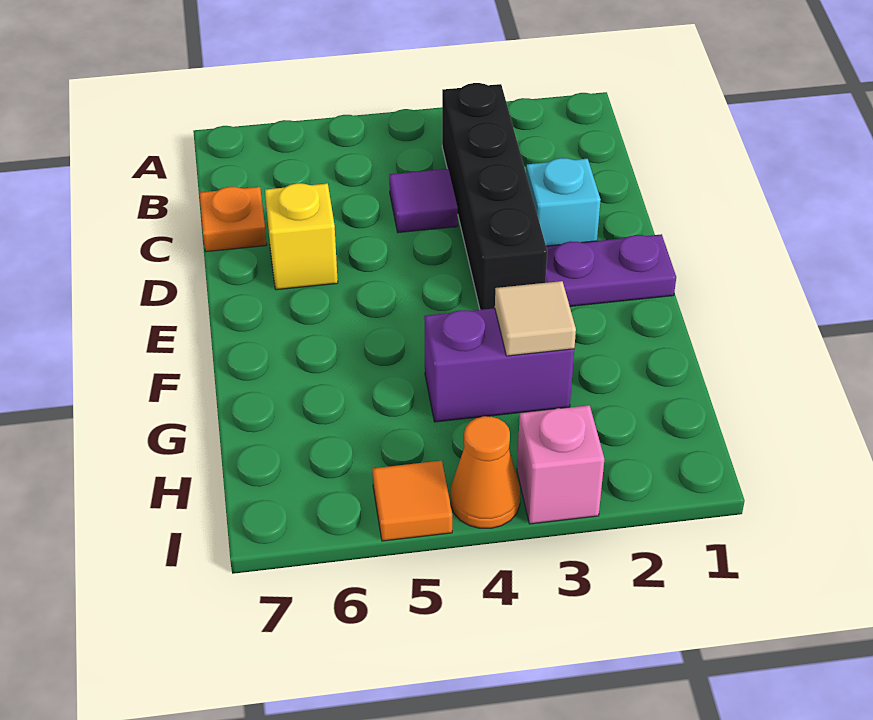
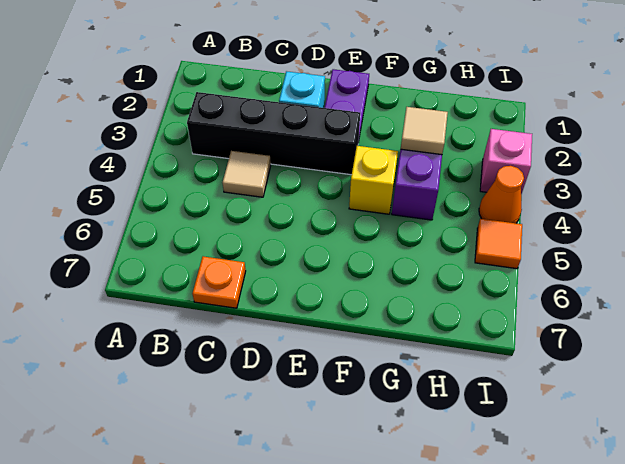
purple tile C4 level 1 -> tan tile C4 level 1
yellow brick D6 level 1 -> yellow brick F4 level 1

